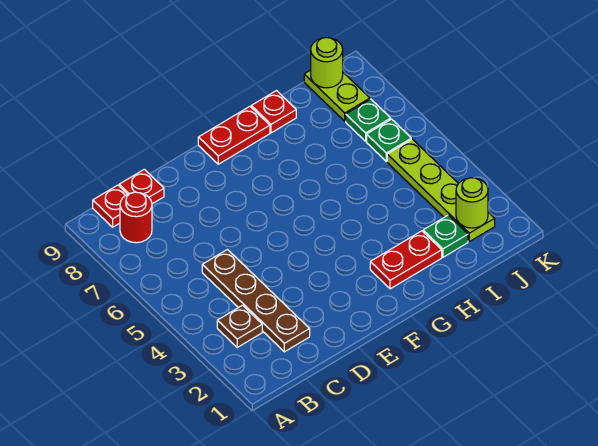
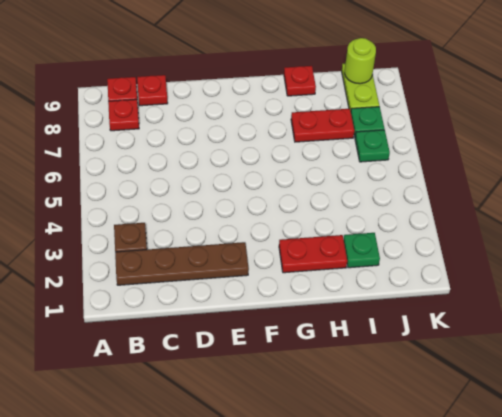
red round brick B8 level 1 -> red plate B8 level 1
brown plate C2:C5 level 1 -> brown plate B2:E2 level 1
red plate F9:G9 level 1 -> red plate H7:I7 level 1
lime plate J2:J5 level 1 -> none
lime round brick J2 level 2 -> none

